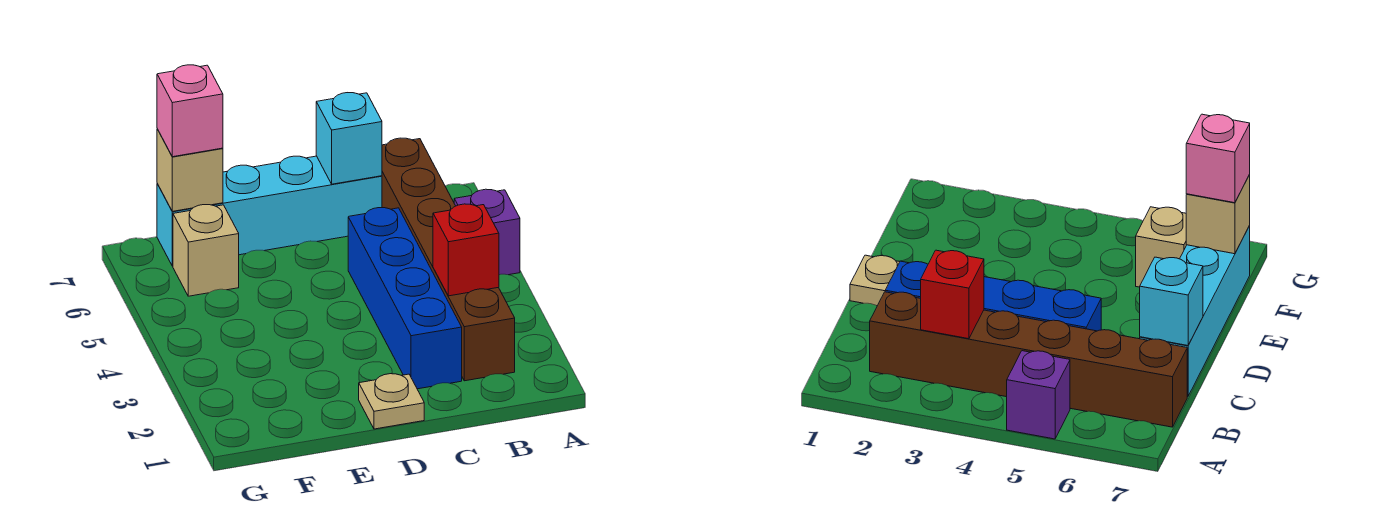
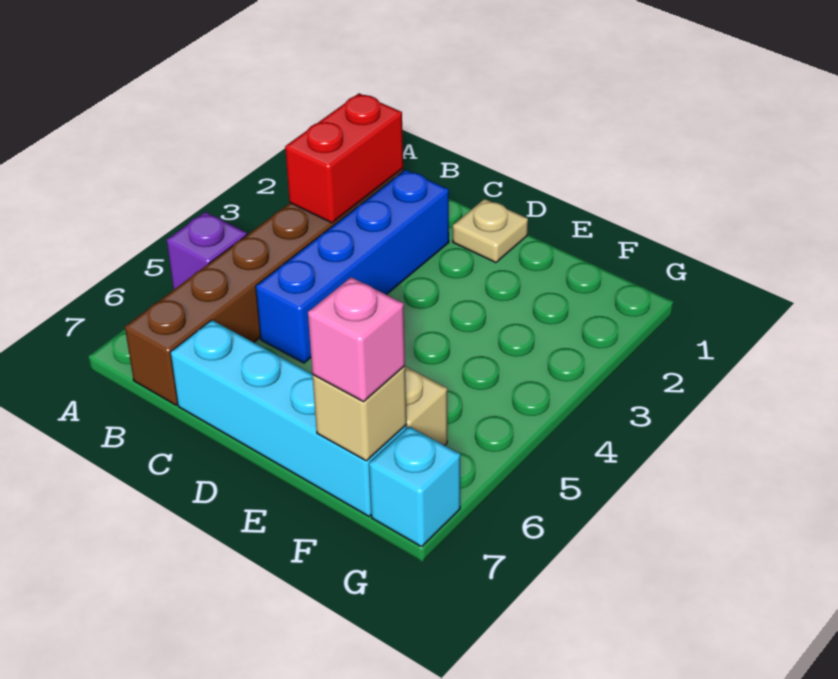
red brick B3 level 2 -> red brick B2:B3 level 2
cyan brick C7 level 2 -> cyan brick G7 level 1

